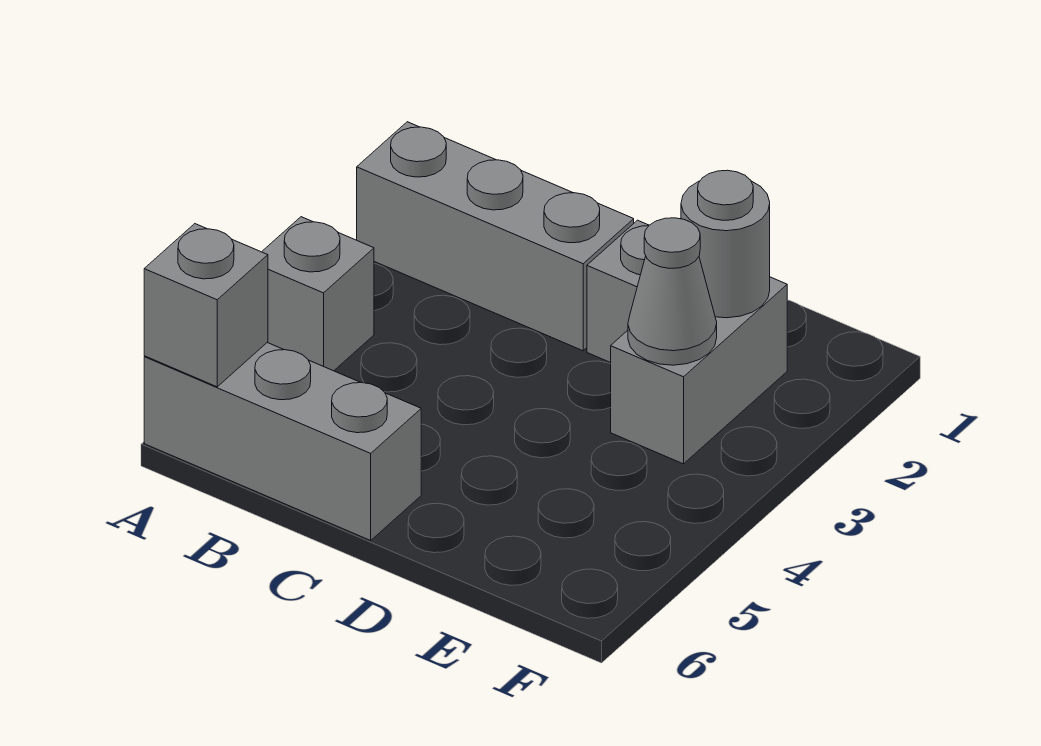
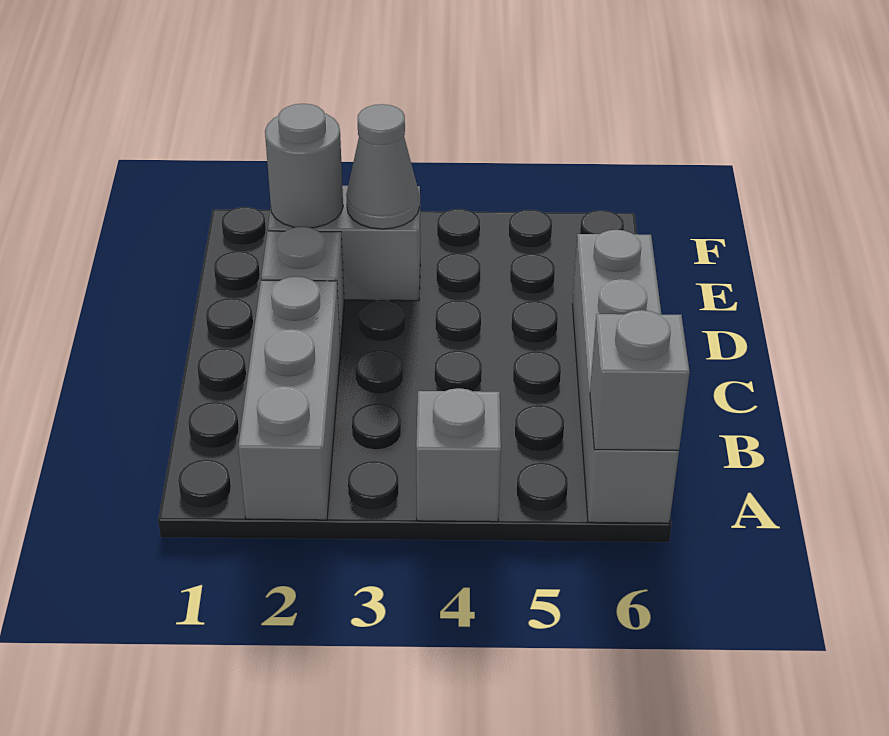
grey brick A6:C6 level 1 -> grey brick A6:D6 level 1

